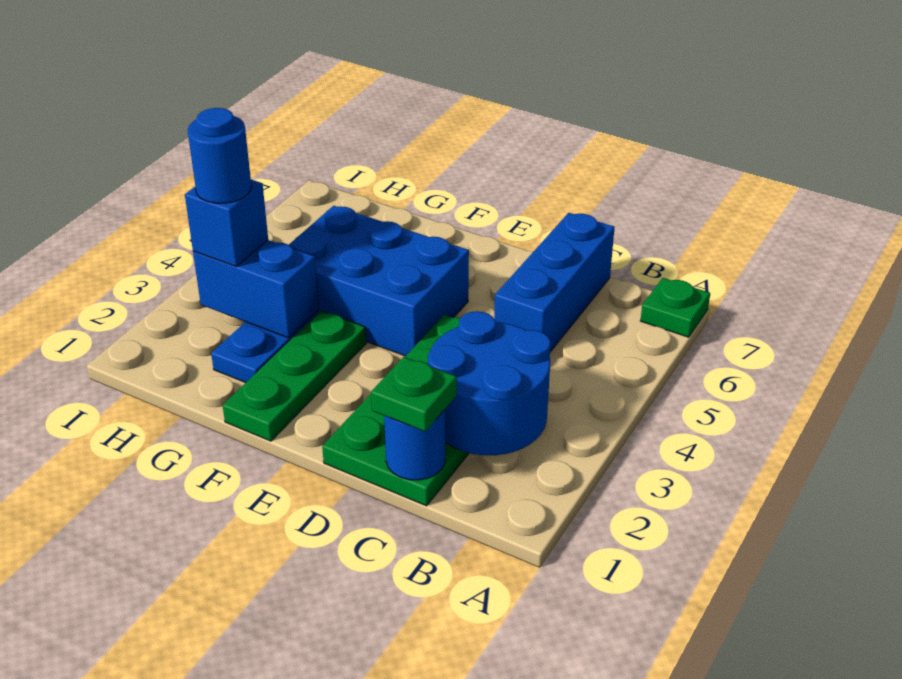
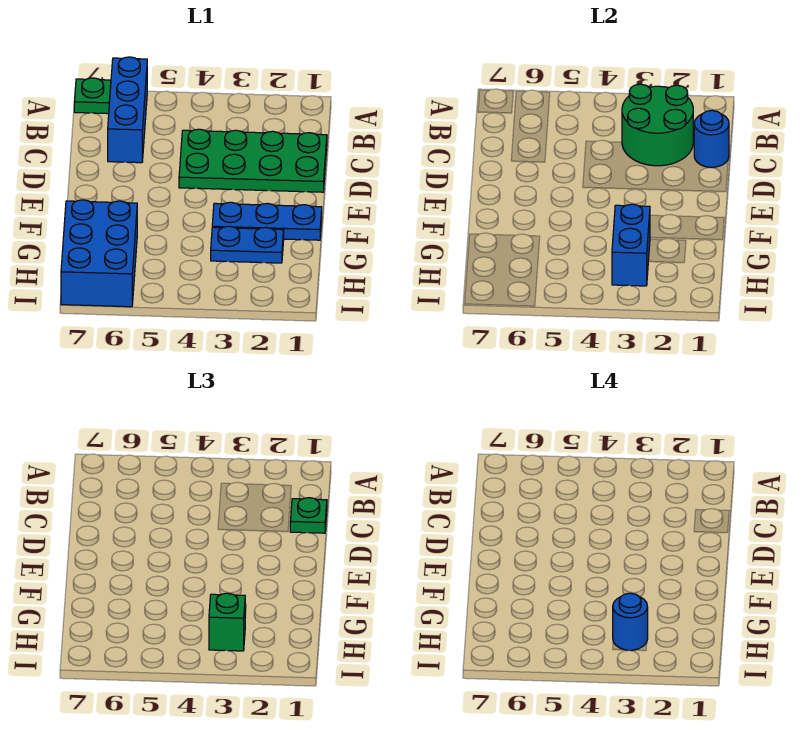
blue round brick B2:C3 level 2 -> green round brick B2:C3 level 2
blue brick C5:C7 level 1 -> blue brick A6:C6 level 1
blue brick E4:G5 level 1 -> blue brick G6:I7 level 1
green plate F1:F3 level 1 -> blue plate F1:F3 level 1
blue brick H3 level 3 -> green brick H3 level 3

